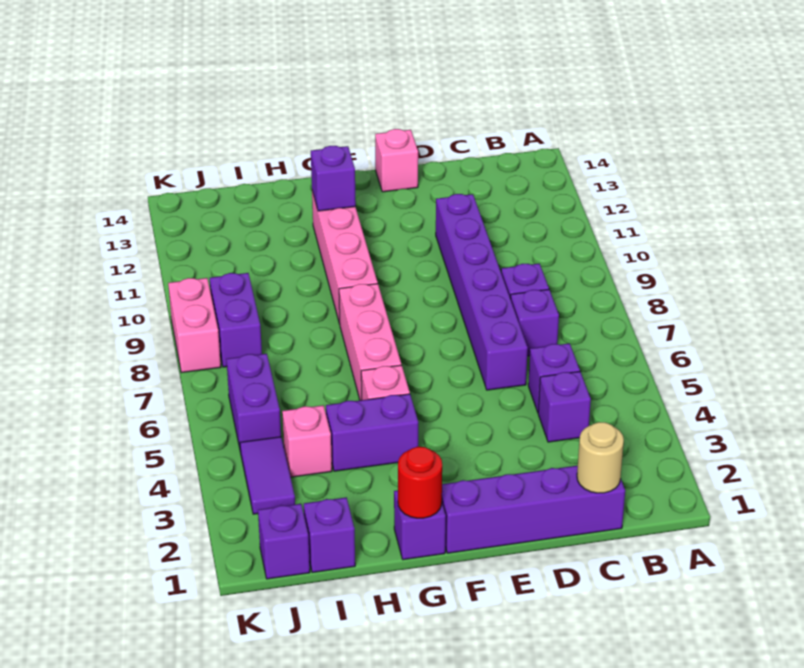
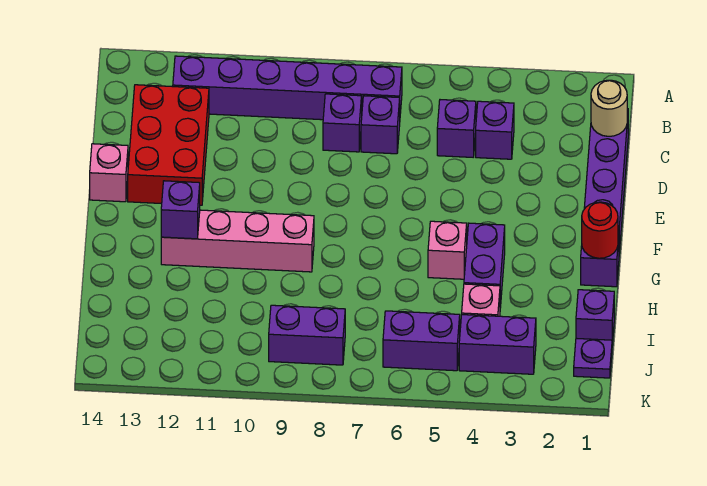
none -> red brick C12:E13 level 1
purple brick D6:D11 level 1 -> purple brick B7:B12 level 1
pink brick G6:G8 level 1 -> none
purple brick J1 level 1 -> purple plate J1 level 1
purple tile J3:J4 level 1 -> purple brick J3:J4 level 1
pink brick K8:K9 level 1 -> none

